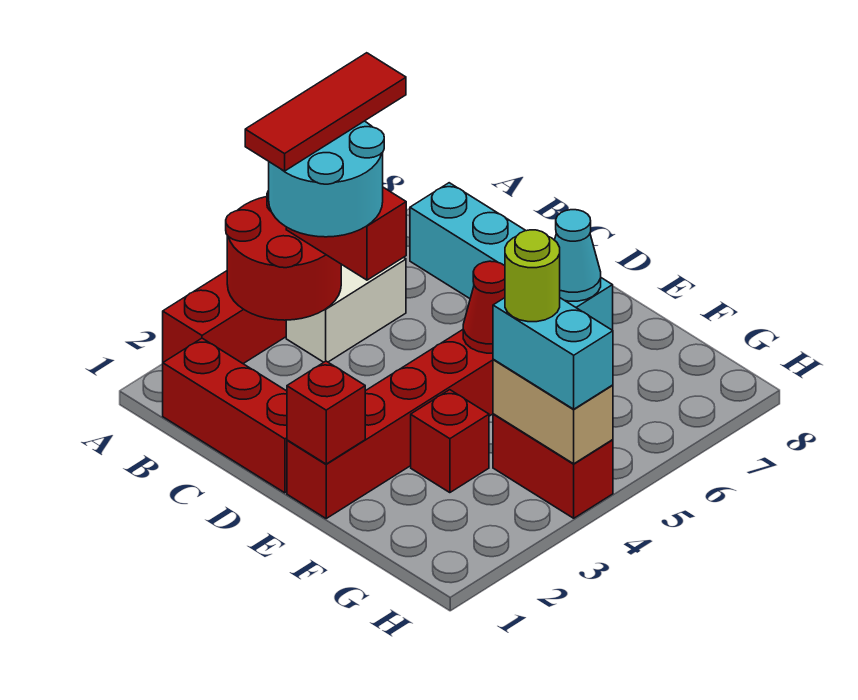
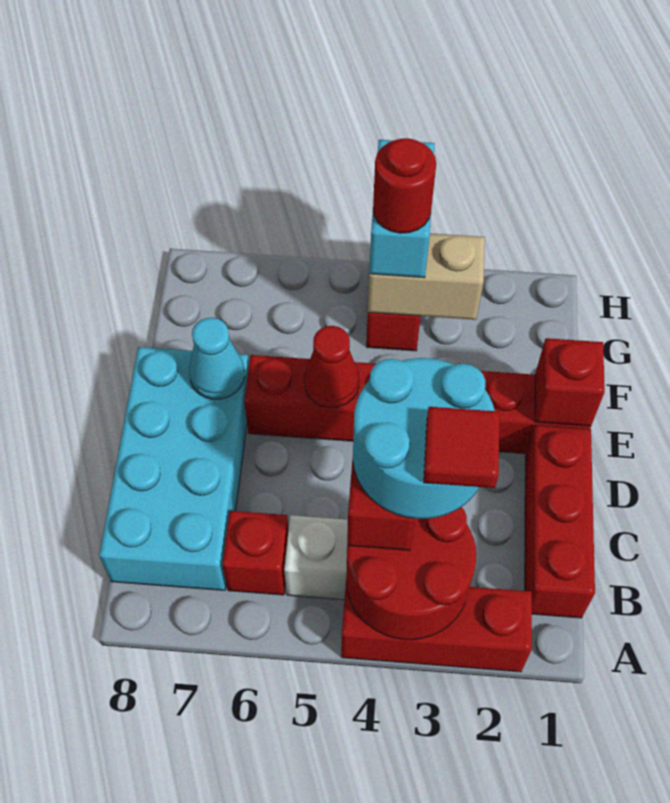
red tile B3:B5 level 5 -> red tile B3 level 5
cyan brick B7:E7 level 1 -> cyan brick B7:E8 level 1
red brick F3 level 1 -> red brick B6 level 1
tan brick G4:H4 level 2 -> tan brick G3:G4 level 2
lime round brick G4 level 4 -> red round brick G4 level 4

